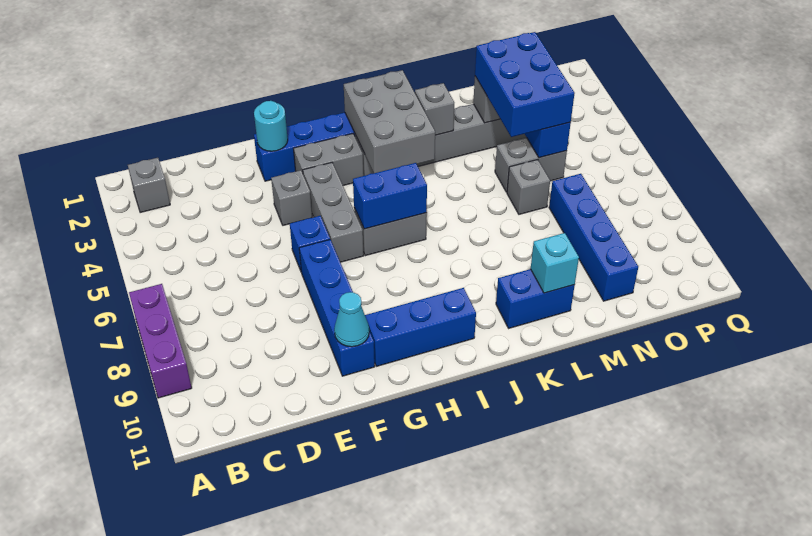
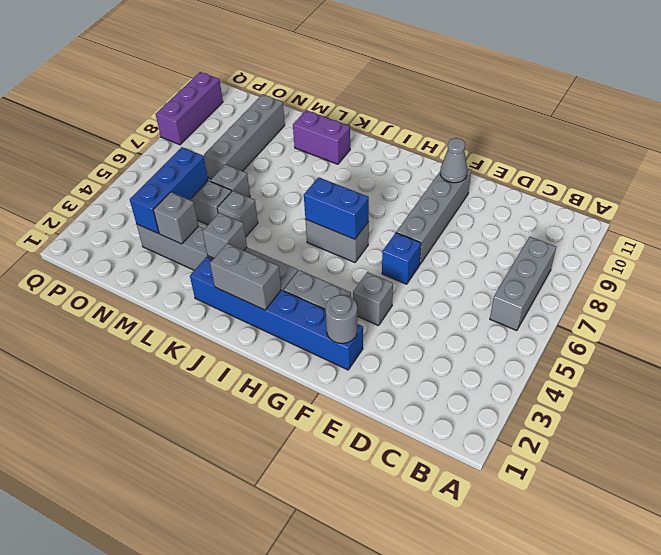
purple brick A7:A9 level 1 -> purple brick Q8:Q10 level 1
grey brick B2 level 1 -> grey brick L5 level 1
cyan round brick F2 level 2 -> grey round brick F2 level 2
blue brick F7:F10 level 1 -> grey brick F7:F10 level 1
cyan cone F10 level 2 -> grey cone F10 level 2
grey brick G4:G6 level 1 -> grey brick B6:B8 level 1
blue brick G10:I10 level 1 -> none
grey brick I2:J4 level 2 -> grey brick I2:J2 level 2
blue brick K10:L10 level 1 -> purple brick K10:L10 level 1
cyan brick L10 level 2 -> none
blue brick M3:N5 level 3 -> none
blue brick N7:N10 level 1 -> grey brick N7:N10 level 1

